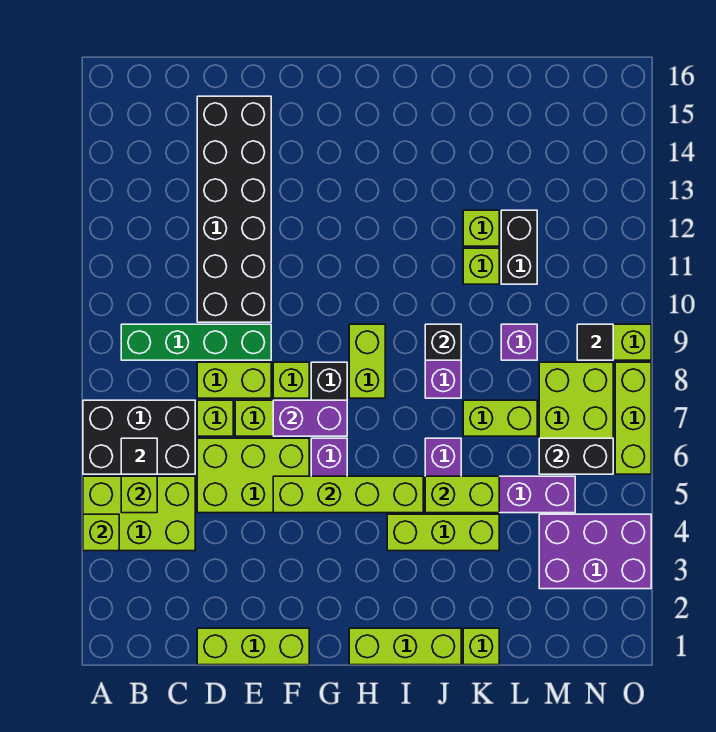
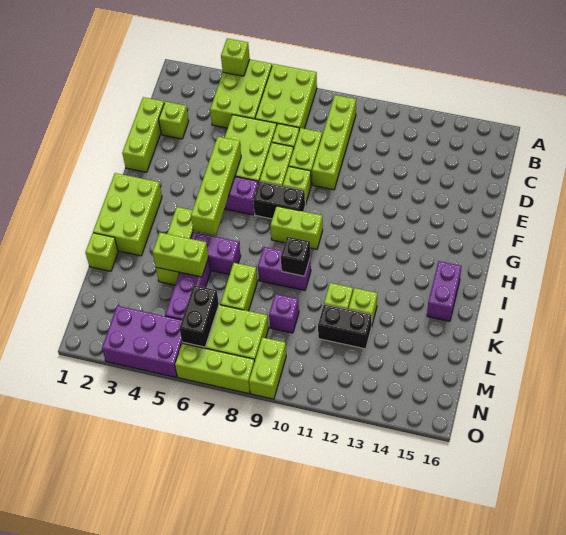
black brick A6:C7 level 1 -> lime brick A6:C7 level 1
lime brick B5 level 2 -> lime brick D2 level 1
black tile B6 level 2 -> none
green brick B9:E9 level 1 -> lime brick B9:E9 level 1
black brick D10:E15 level 1 -> none
purple brick F7:G7 level 2 -> purple brick I15:J15 level 1
lime brick H1:J1 level 1 -> lime brick H1:J2 level 1
lime brick J5:K5 level 2 -> lime brick K4:K5 level 2
purple brick M3:O4 level 1 -> purple brick N3:O5 level 1
black tile N9 level 2 -> none

